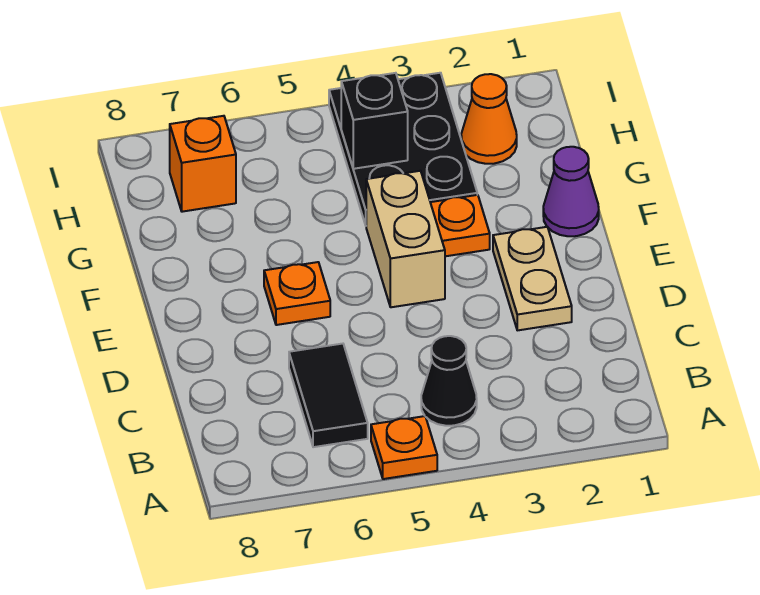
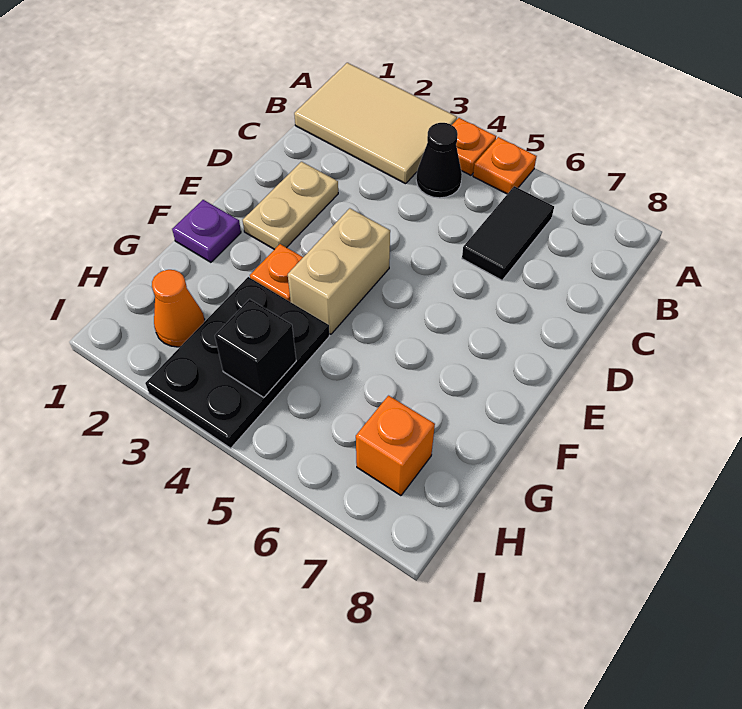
none -> tan tile A1:B3 level 1
orange plate E6 level 1 -> orange plate A4 level 1
purple cone F1 level 1 -> purple plate F1 level 1

